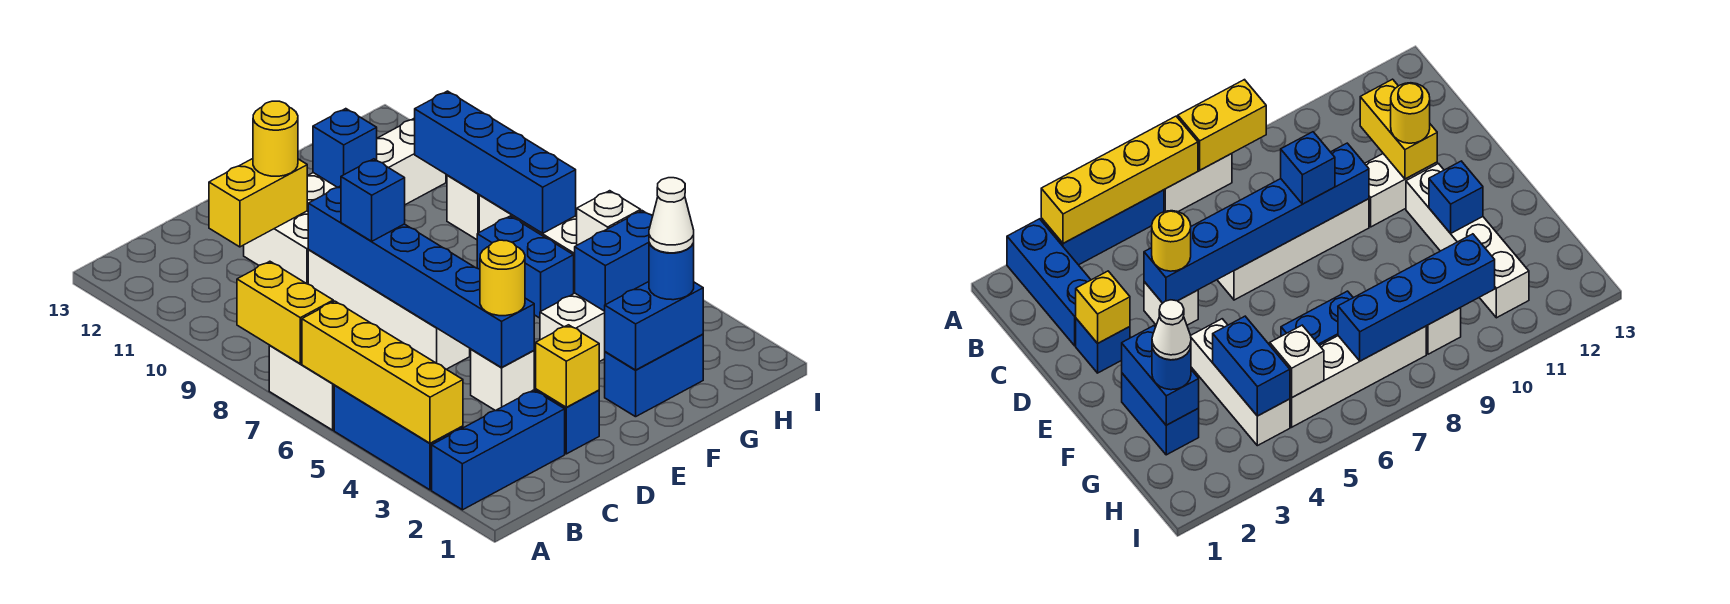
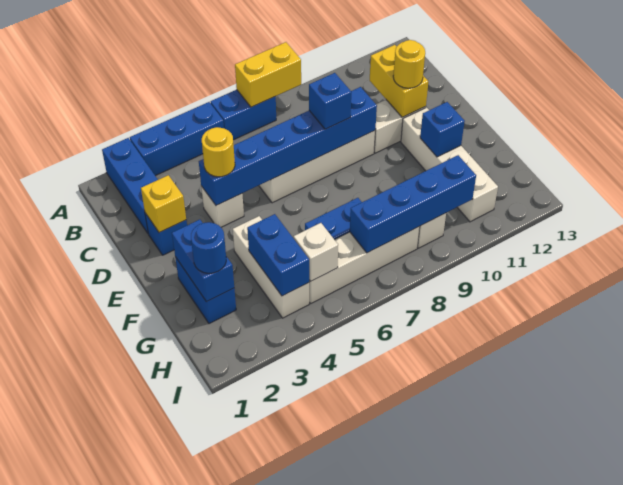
yellow brick A3:A6 level 2 -> none
white brick A6:A7 level 1 -> blue brick A6:A7 level 1
white cone G2 level 4 -> none

